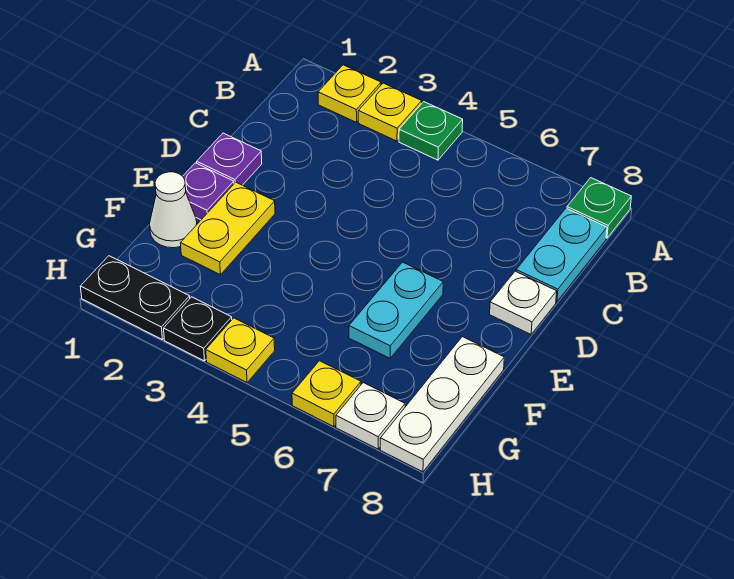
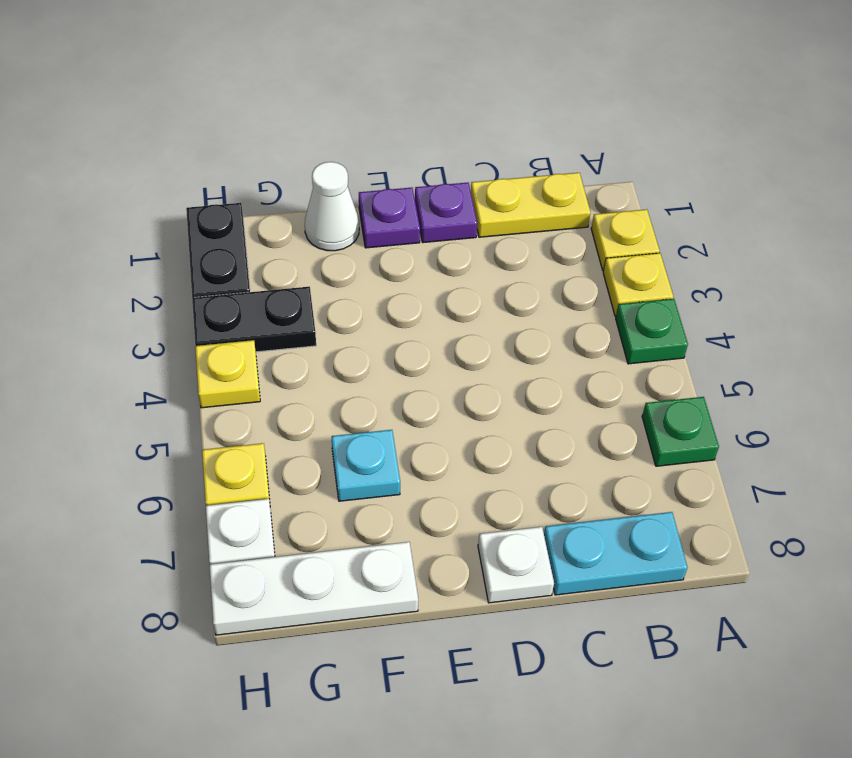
green plate A8 level 1 -> green plate A6 level 1
yellow plate E2:F2 level 1 -> yellow plate B1:C1 level 1
cyan plate E6:F6 level 1 -> cyan plate F6 level 1
black plate H3 level 1 -> black plate G3:H3 level 1

